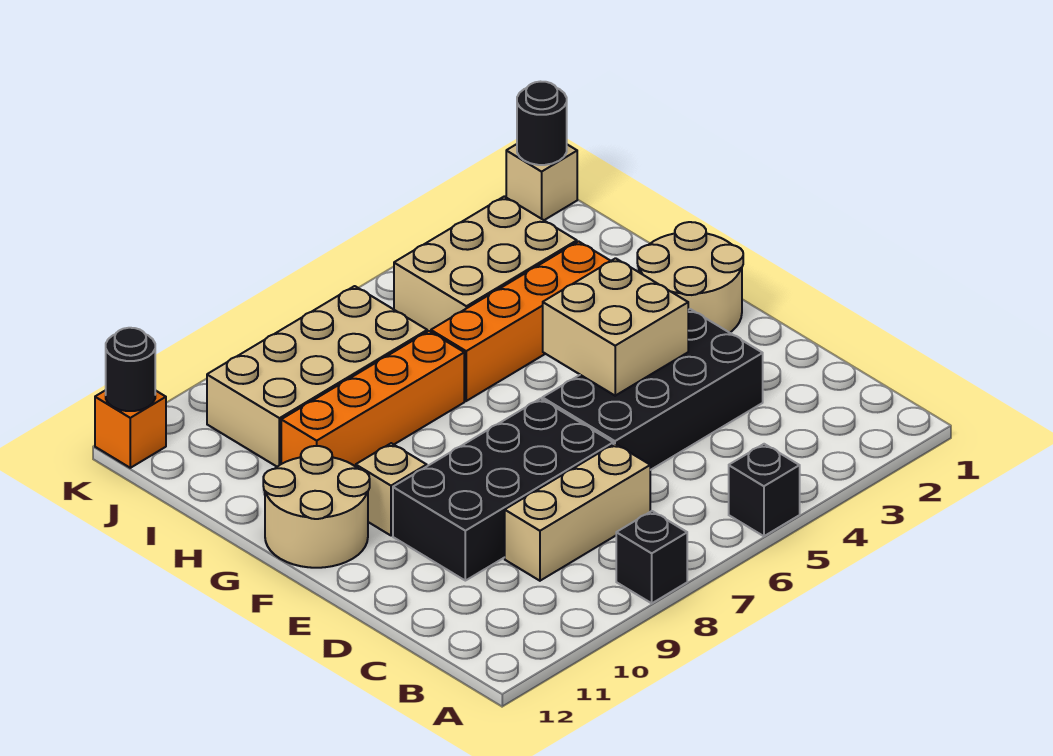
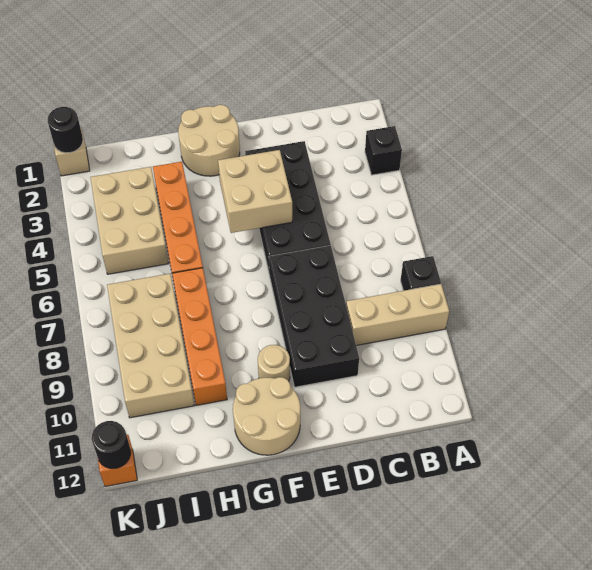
black brick A5 level 1 -> black brick A3 level 1
tan brick C7:C9 level 1 -> tan brick A9:C9 level 1
tan brick F10 level 1 -> tan round brick F10 level 1

